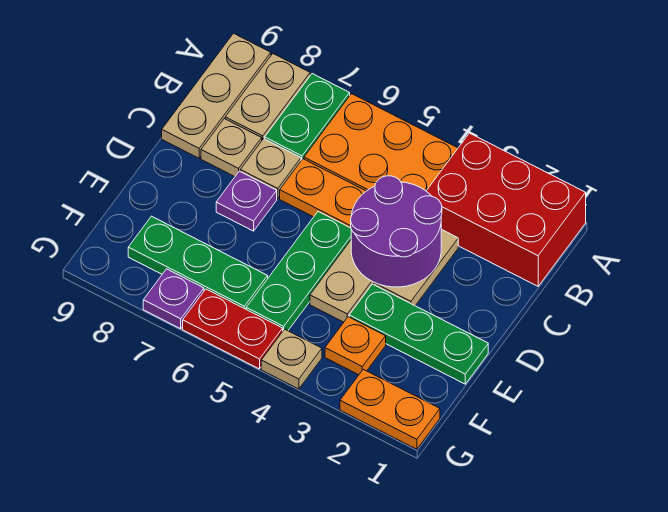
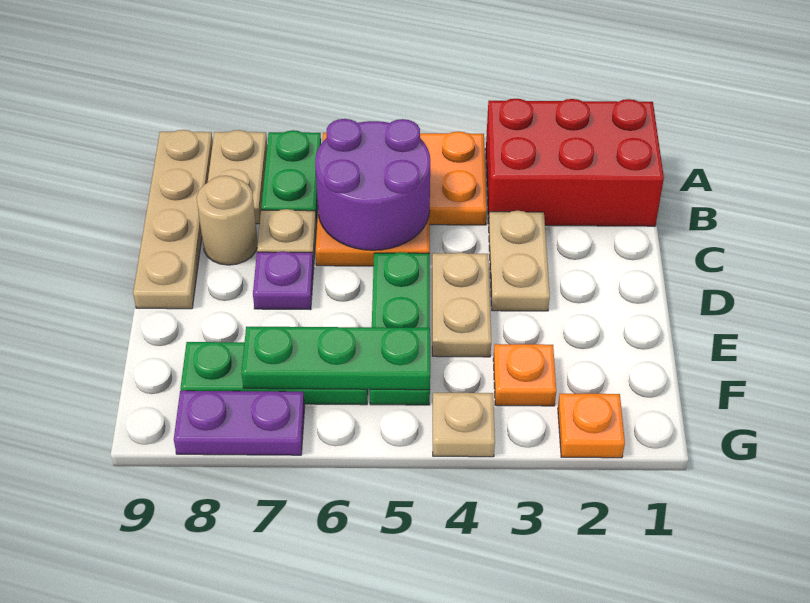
tan plate A9:C9 level 1 -> tan plate A9:D9 level 1
purple round brick C3:D4 level 2 -> purple round brick B5:C6 level 2
tan plate C8 level 1 -> tan round brick C8 level 1
green plate E1:E3 level 1 -> green plate F5:F7 level 2
orange plate G1:G2 level 1 -> orange plate G2 level 1
red plate G5:G6 level 1 -> none
purple plate G7 level 1 -> purple plate G7:G8 level 1

